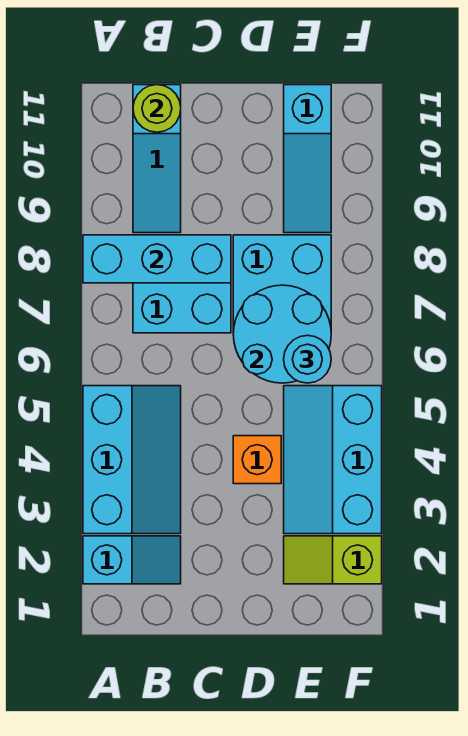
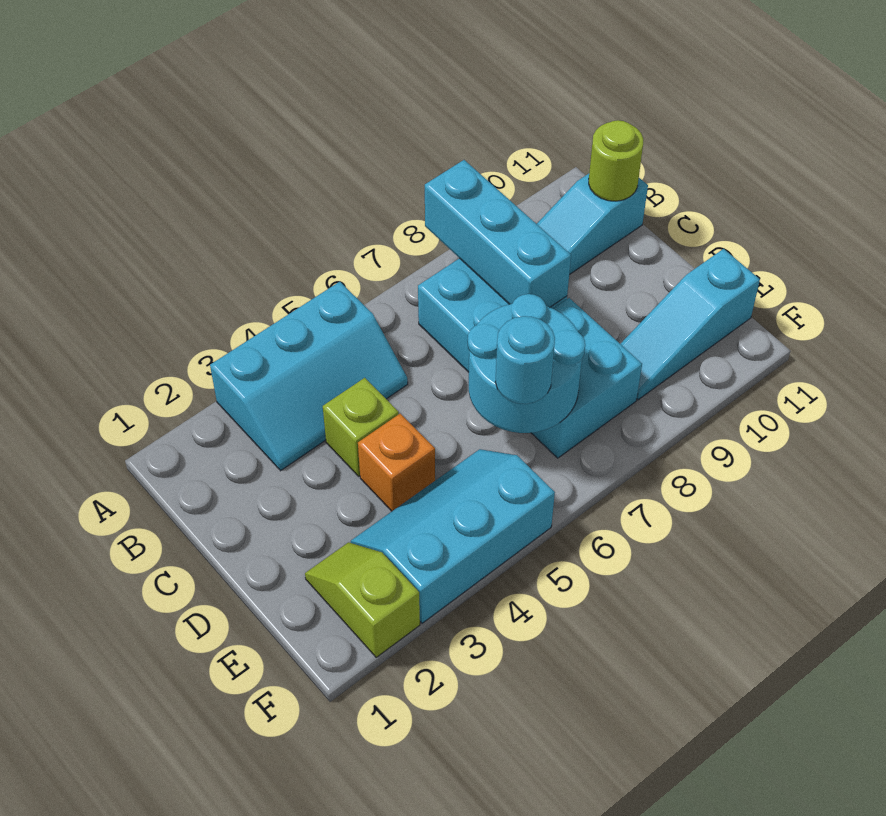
cyan slope A2:B2 level 1 top A -> none
none -> lime brick C4 level 1

